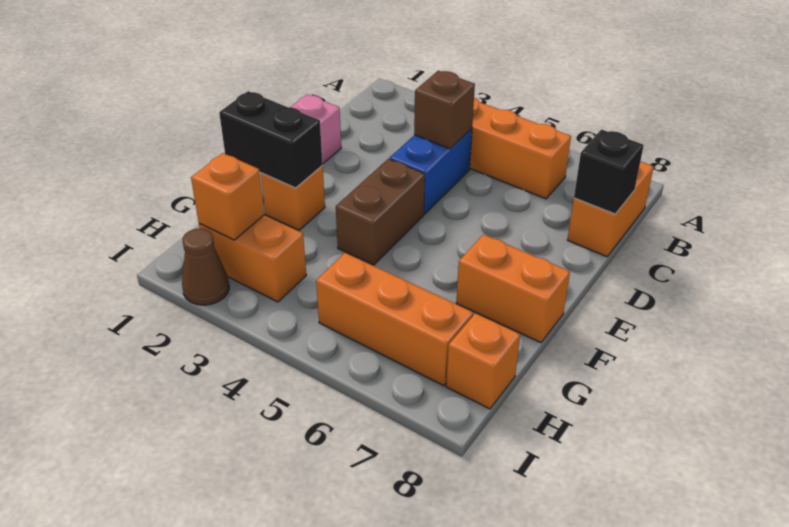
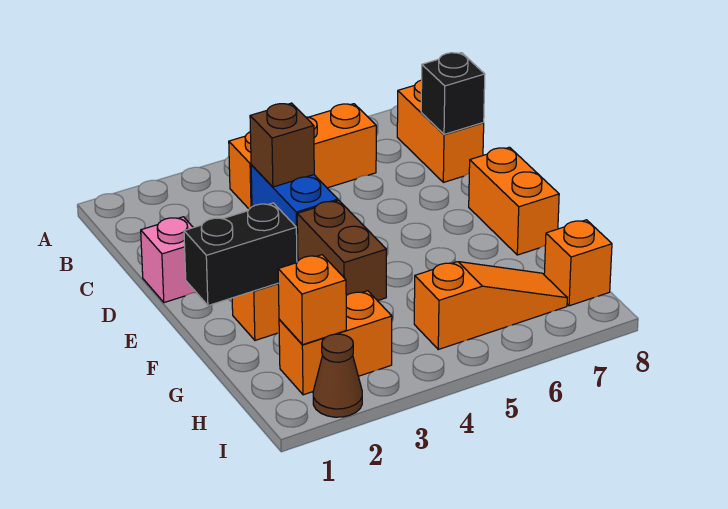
orange brick F7:F8 level 1 -> orange brick E8:F8 level 1
orange brick H5:H7 level 1 -> orange slope H5:H7 level 1 top 5

